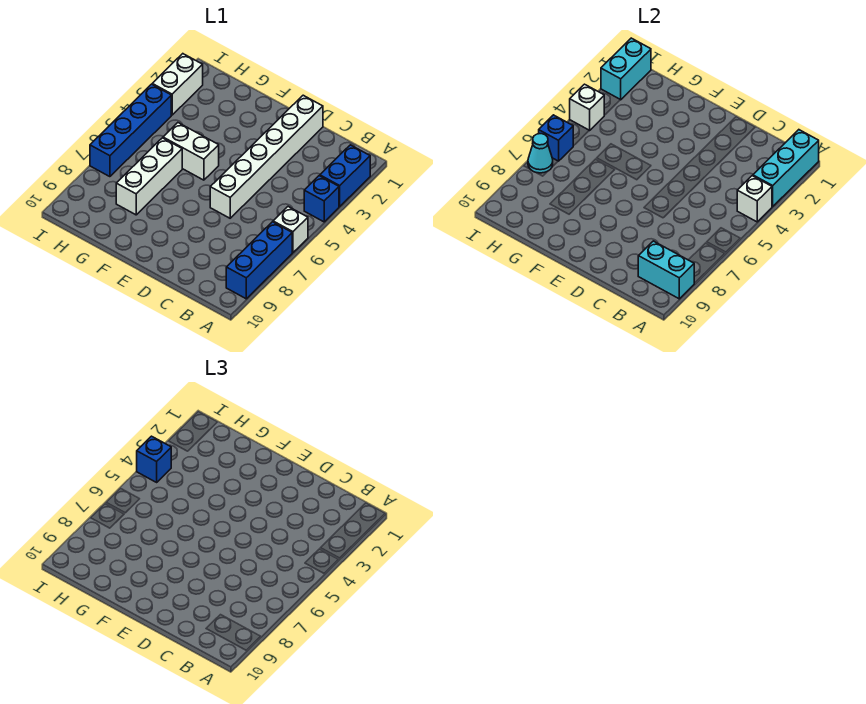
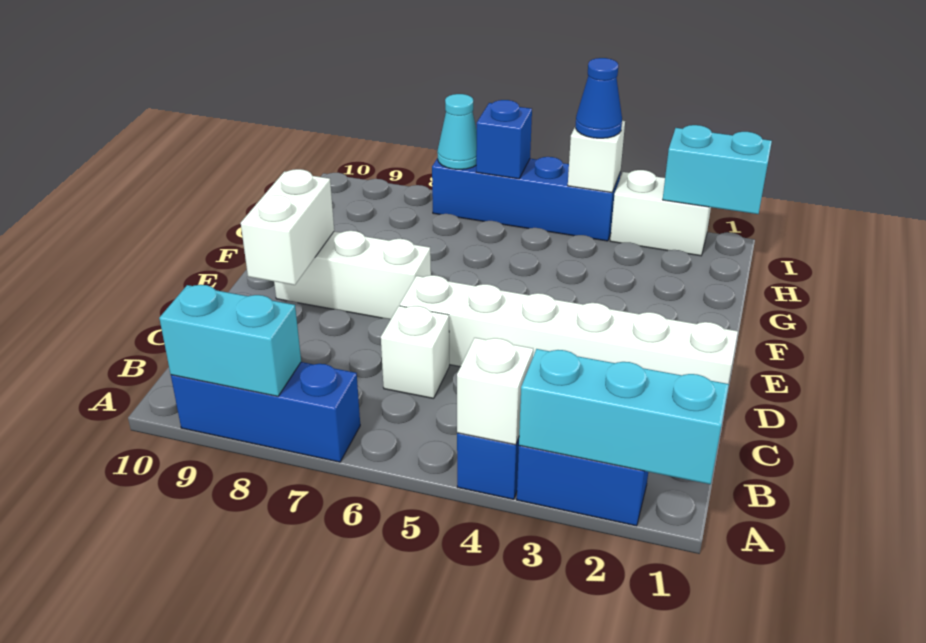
white brick A6 level 1 -> white brick C6 level 1
cyan brick A9:B9 level 2 -> cyan brick A8:A9 level 2
white brick F5:G5 level 1 -> white brick D9:E9 level 2
white brick G6:G8 level 1 -> white brick E7:E9 level 1
blue brick I4 level 3 -> blue cone I4 level 3

